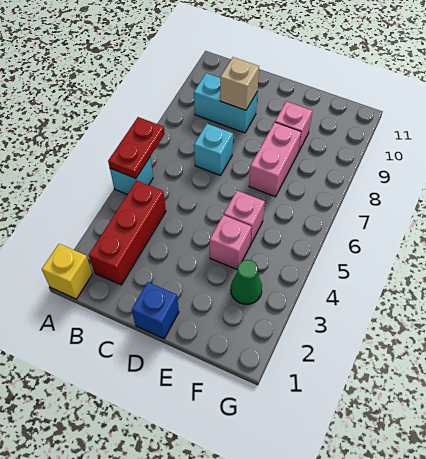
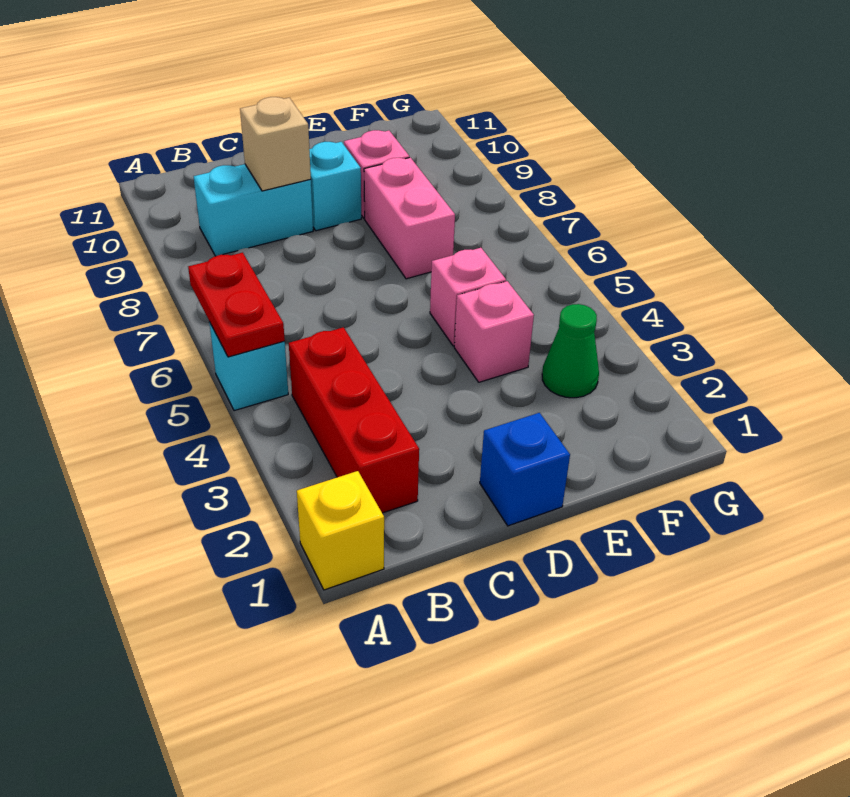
cyan brick C7 level 1 -> cyan brick D9 level 1

